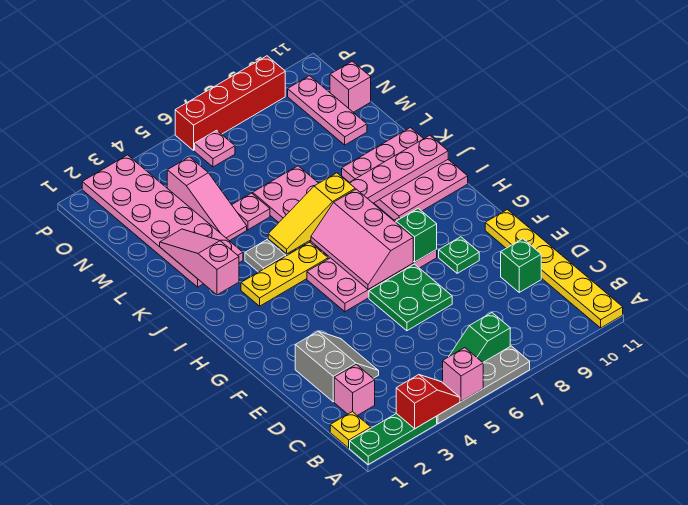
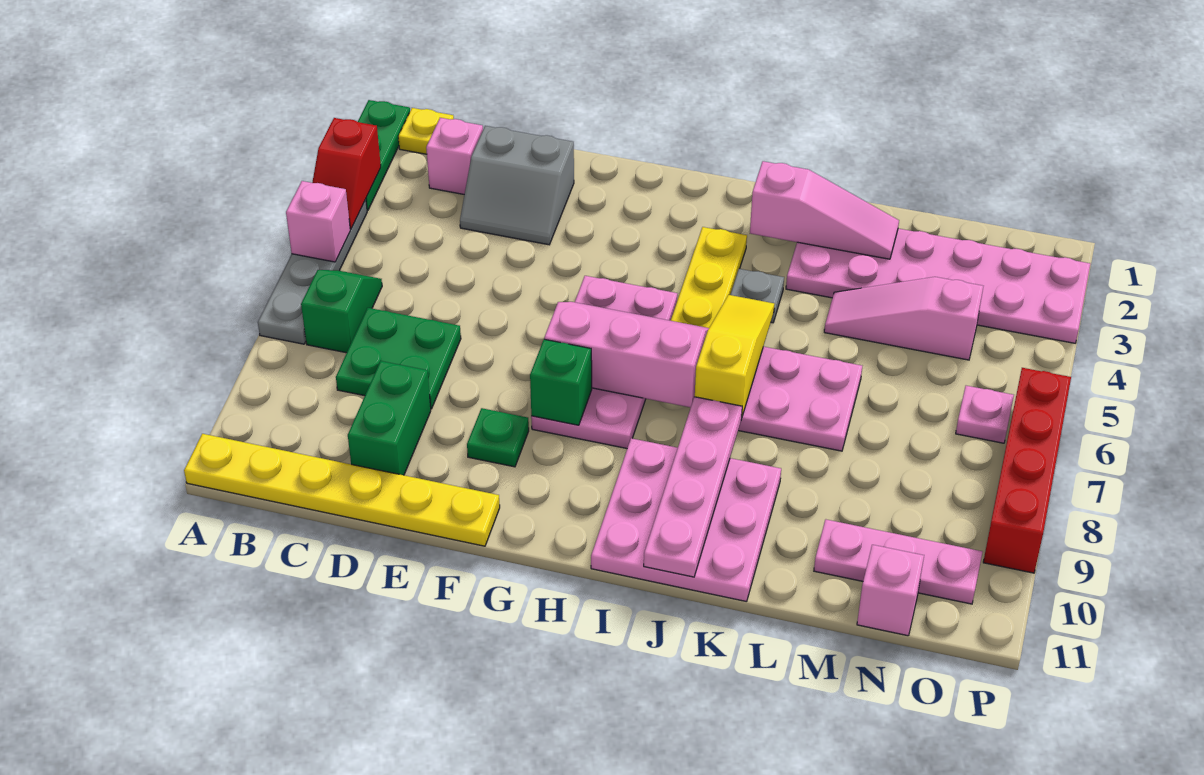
green brick D10 level 1 -> green brick D9:D10 level 1
green plate E6:F7 level 1 -> green plate C7:D8 level 1
pink plate L5 level 1 -> none

